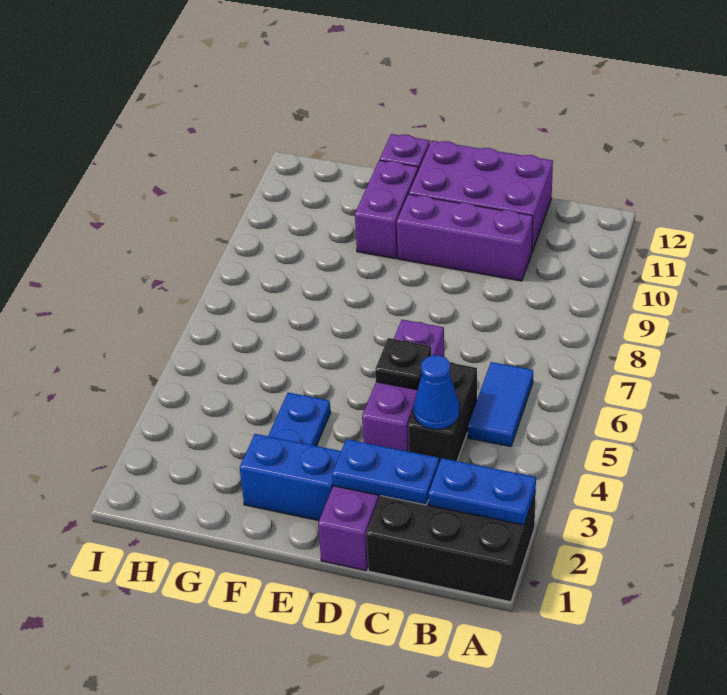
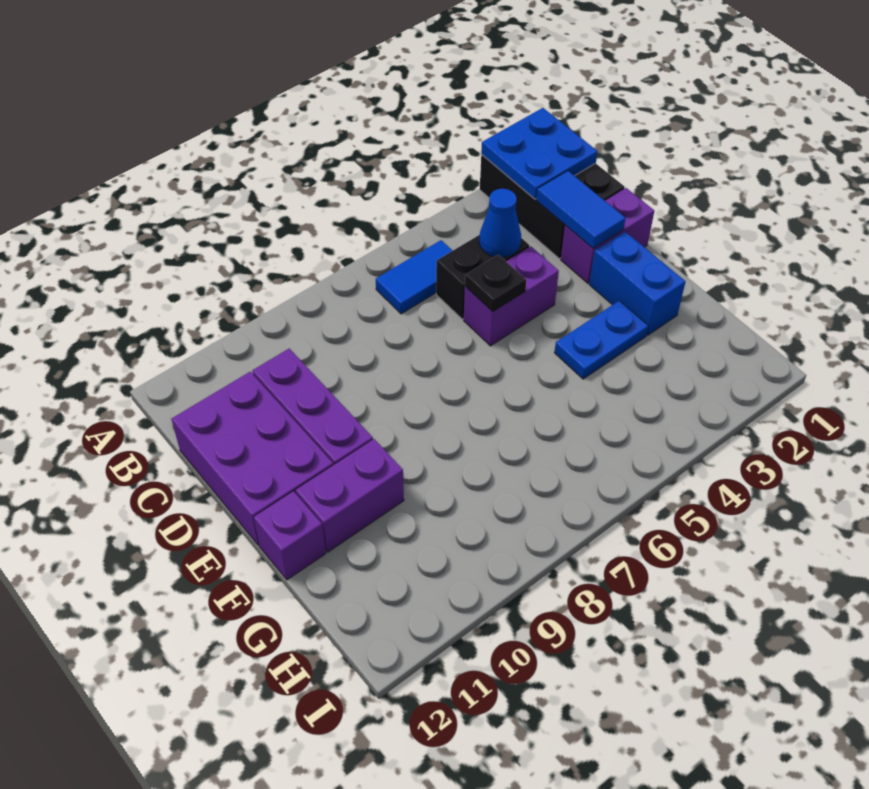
blue plate A2:B2 level 2 -> blue plate A1:B2 level 2
blue plate C2:D2 level 2 -> blue tile C2:D2 level 2
purple brick D4:D6 level 1 -> purple brick D4:D5 level 1

